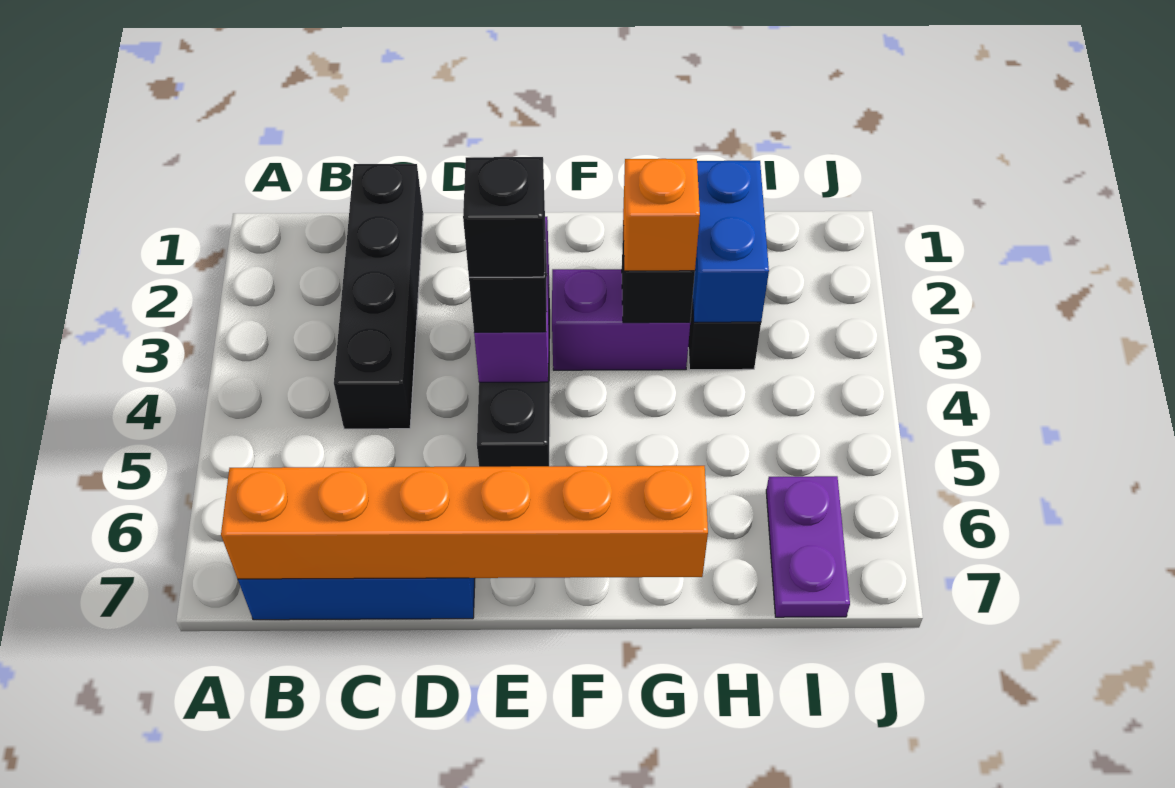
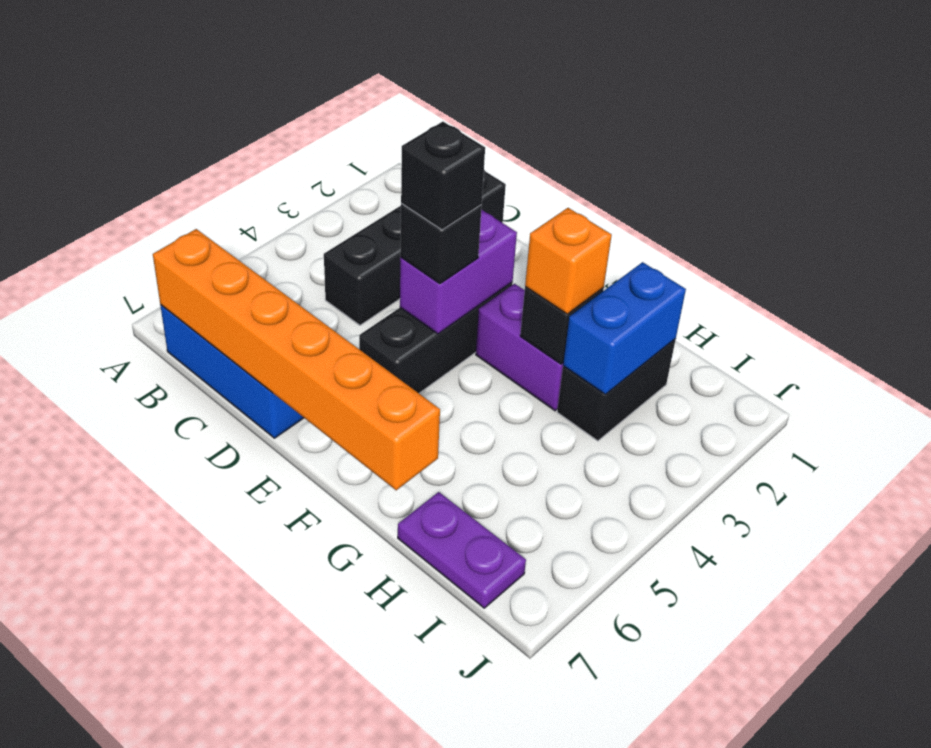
purple plate I6:I7 level 1 -> purple plate H7:I7 level 1

